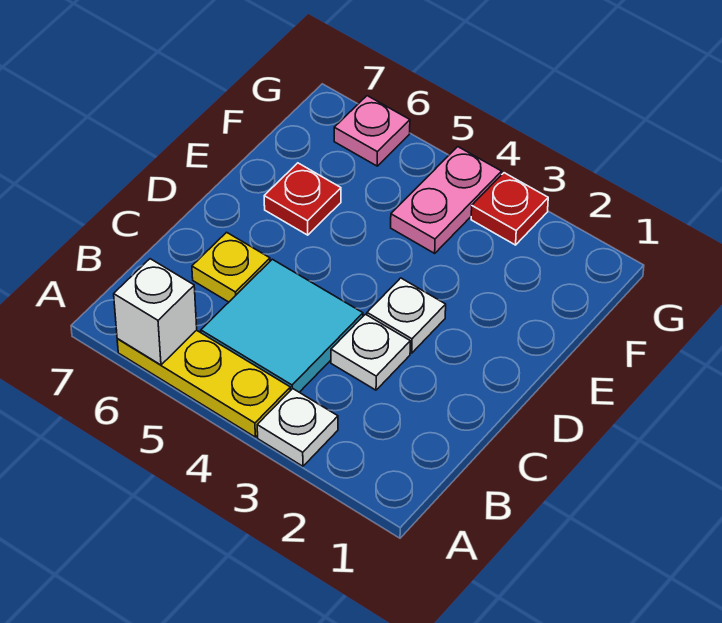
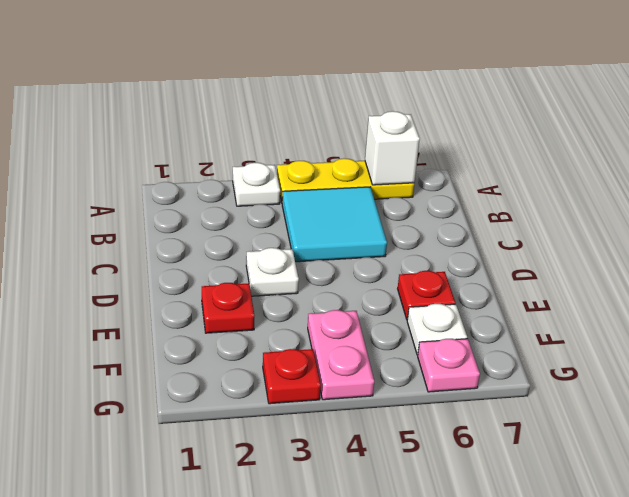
white plate C3 level 1 -> white plate F6 level 1
yellow plate C6 level 1 -> none
none -> red plate E2 level 1

